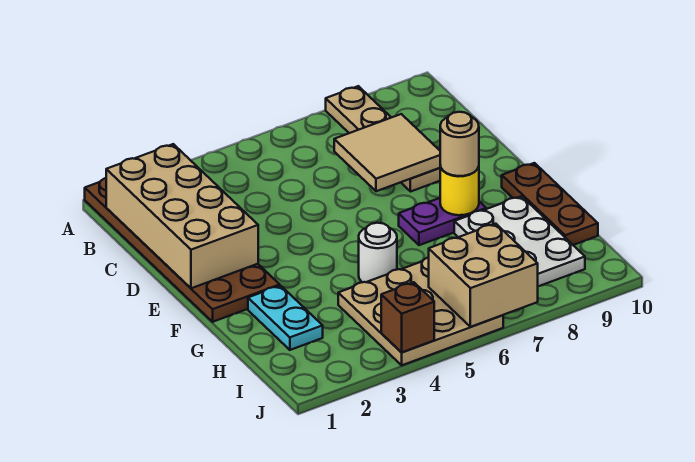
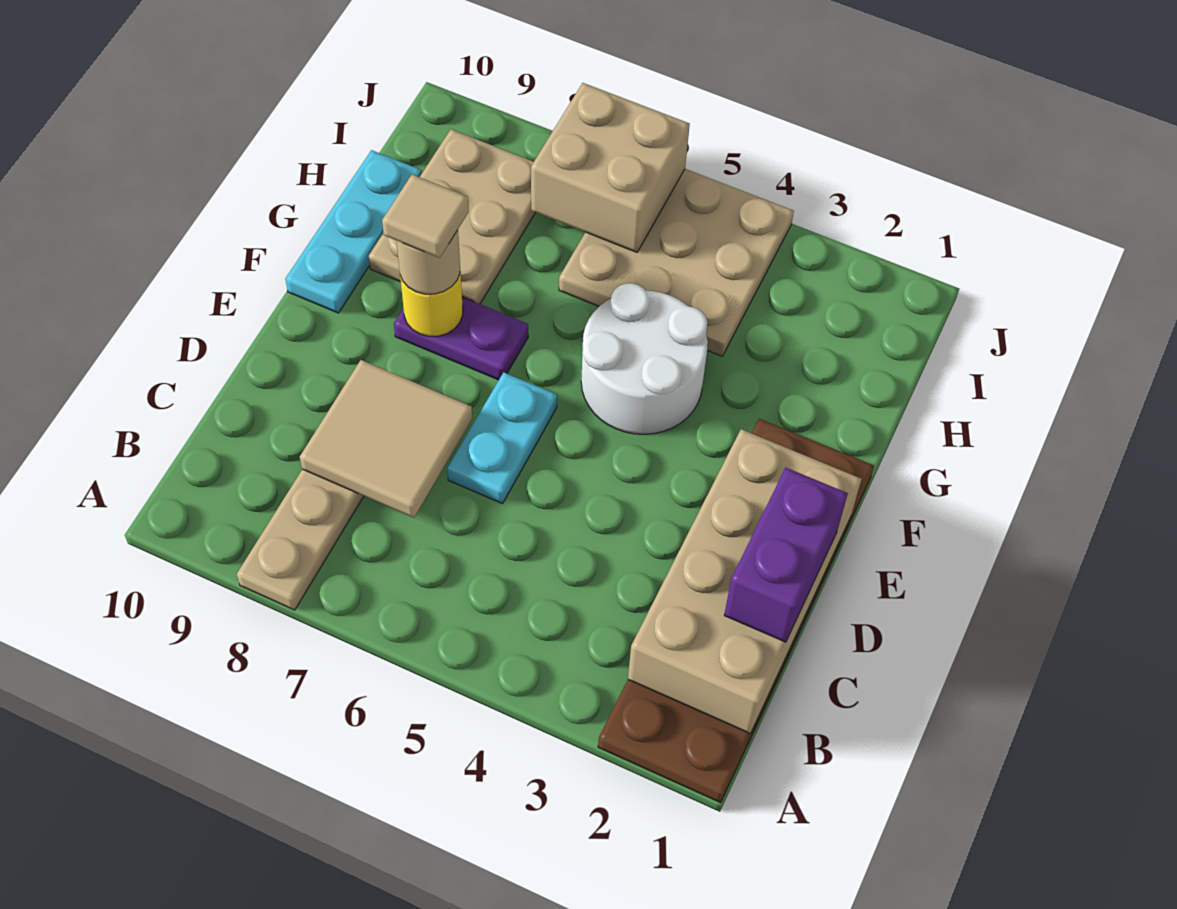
none -> purple brick C1:D1 level 3
none -> tan tile F8 level 4
brown plate F10:H10 level 1 -> cyan plate F10:H10 level 1
cyan plate G2:H2 level 1 -> cyan plate D6:E6 level 1
white round brick G5 level 1 -> white round brick F4:G5 level 1
white plate G8:I9 level 1 -> tan plate G8:I9 level 1
brown brick J4 level 2 -> none

